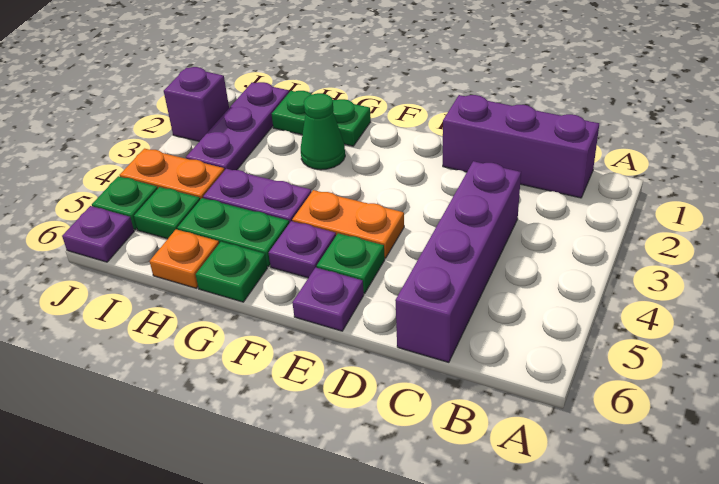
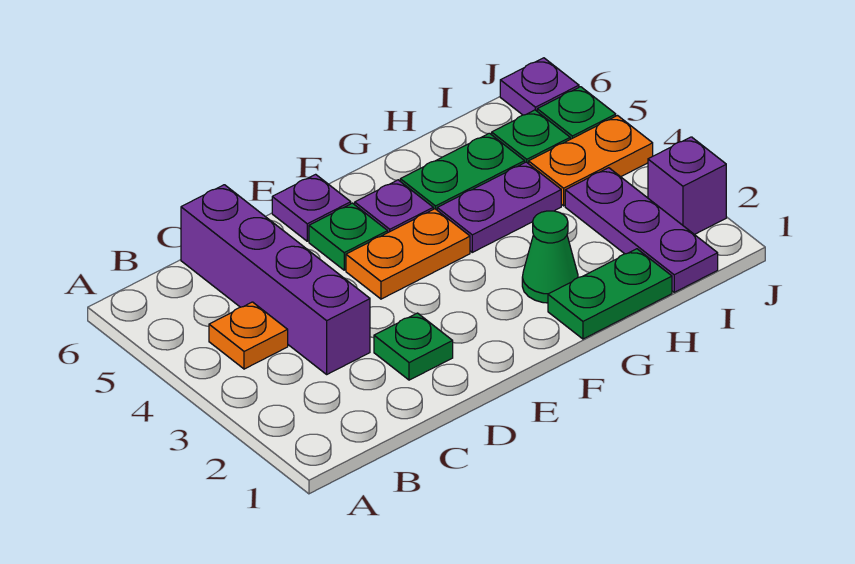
purple brick B1:D1 level 1 -> none
green plate G6 level 1 -> green plate D2 level 1
orange plate H6 level 1 -> orange plate B4 level 1

